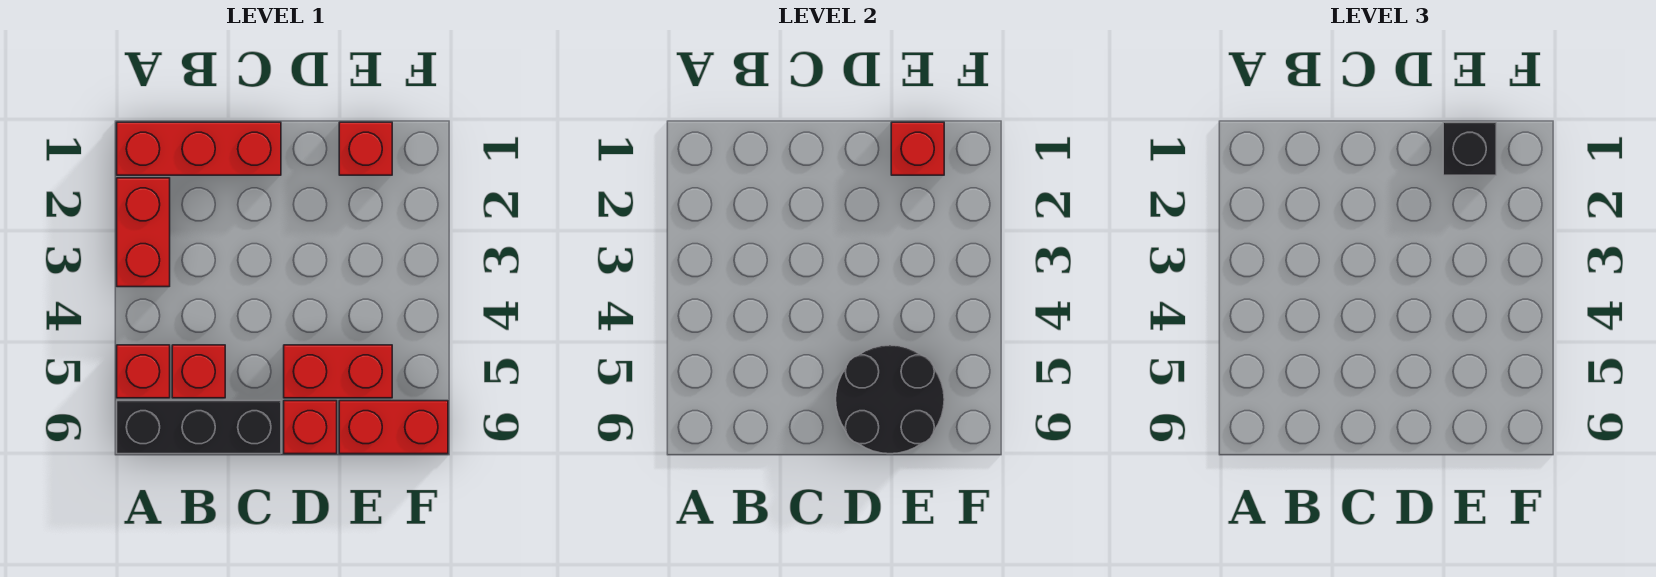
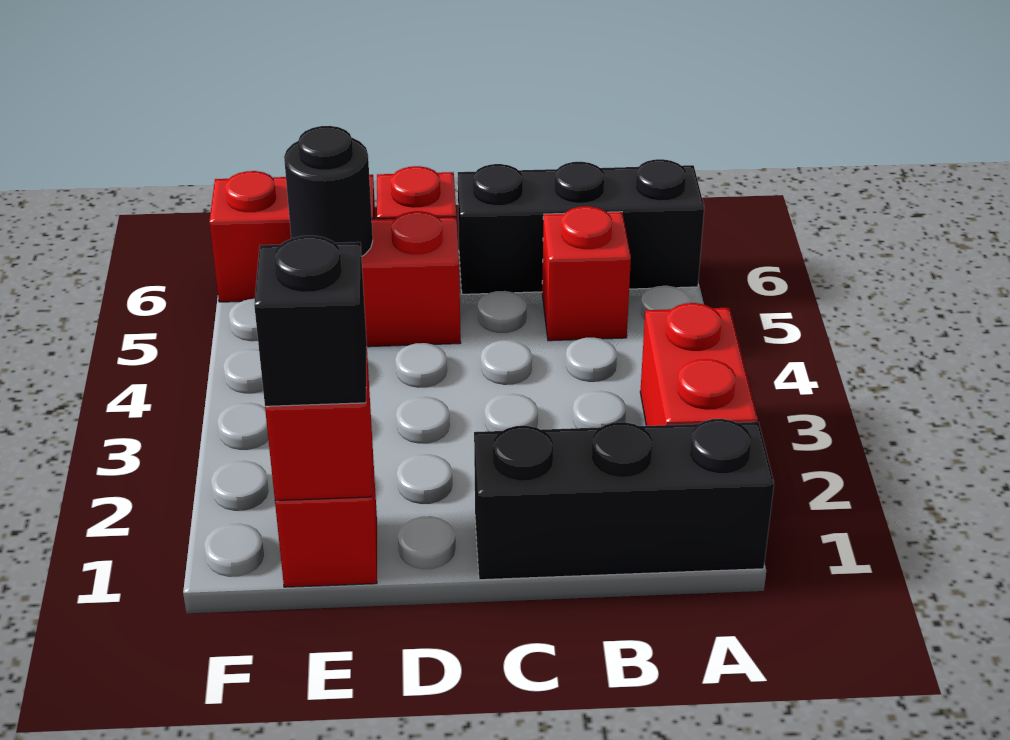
red brick A1:C1 level 1 -> black brick A1:C1 level 1
red brick A5 level 1 -> none
black round brick D5:E6 level 2 -> black round brick E5 level 2

